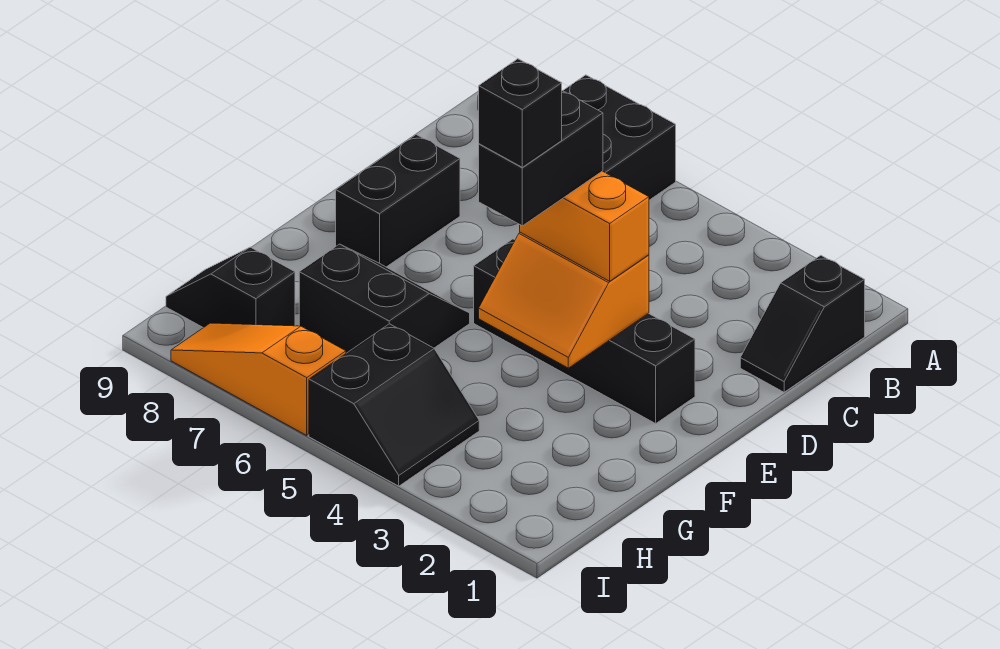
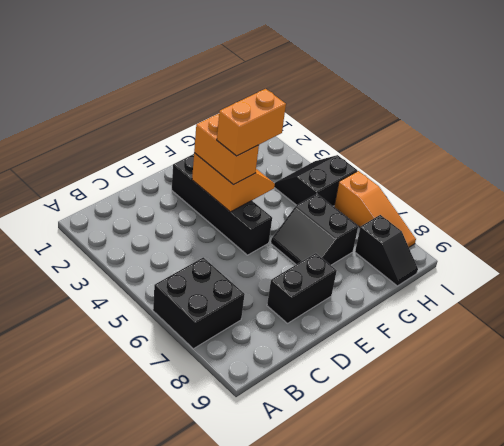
black slope B1:C1 level 1 top B -> none
black brick E4:F4 level 4 -> orange brick E4:F4 level 4
black brick F4 level 5 -> none

